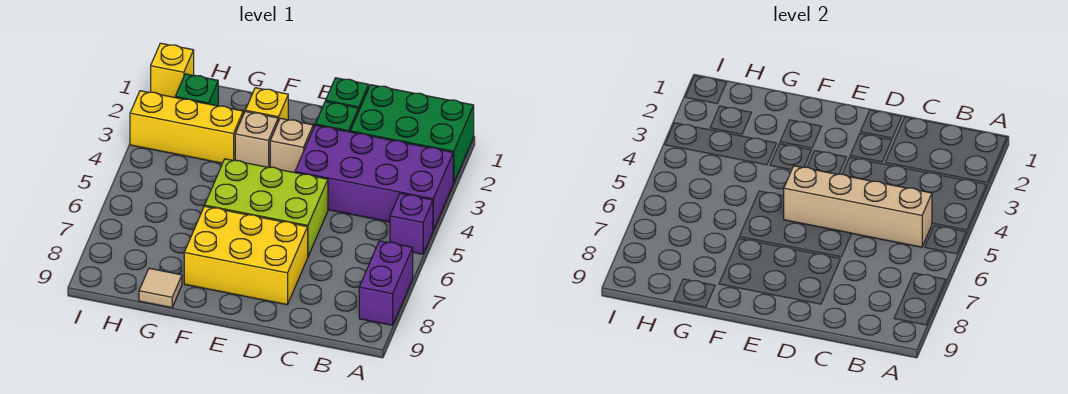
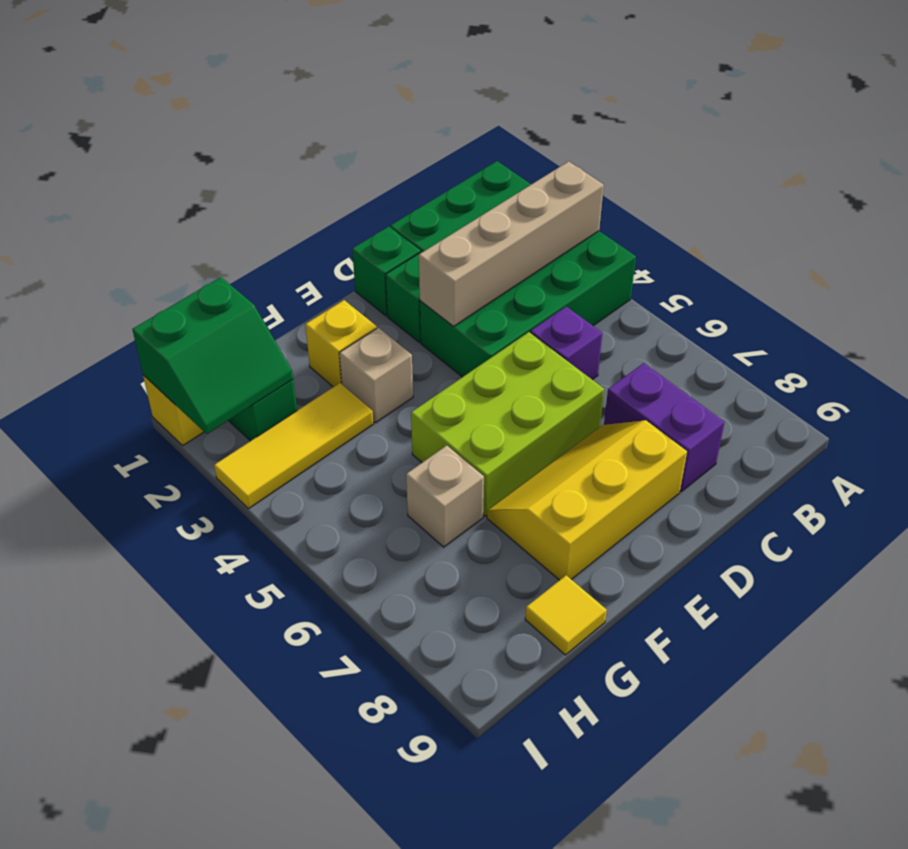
purple brick A3:D4 level 1 -> green brick A3:D4 level 1
purple brick A5 level 1 -> purple brick C5 level 1
purple brick A7:A8 level 1 -> purple brick C7:C8 level 1
tan brick B5:E5 level 2 -> tan brick A3:D3 level 2
yellow brick D7:F8 level 1 -> yellow slope D7:F8 level 1 top 8
tan brick E3 level 1 -> tan brick G6 level 1
yellow brick G3:I3 level 1 -> yellow tile G3:I3 level 1
tan tile G9 level 1 -> yellow tile G9 level 1
none -> green slope H1:I2 level 2 top 1

